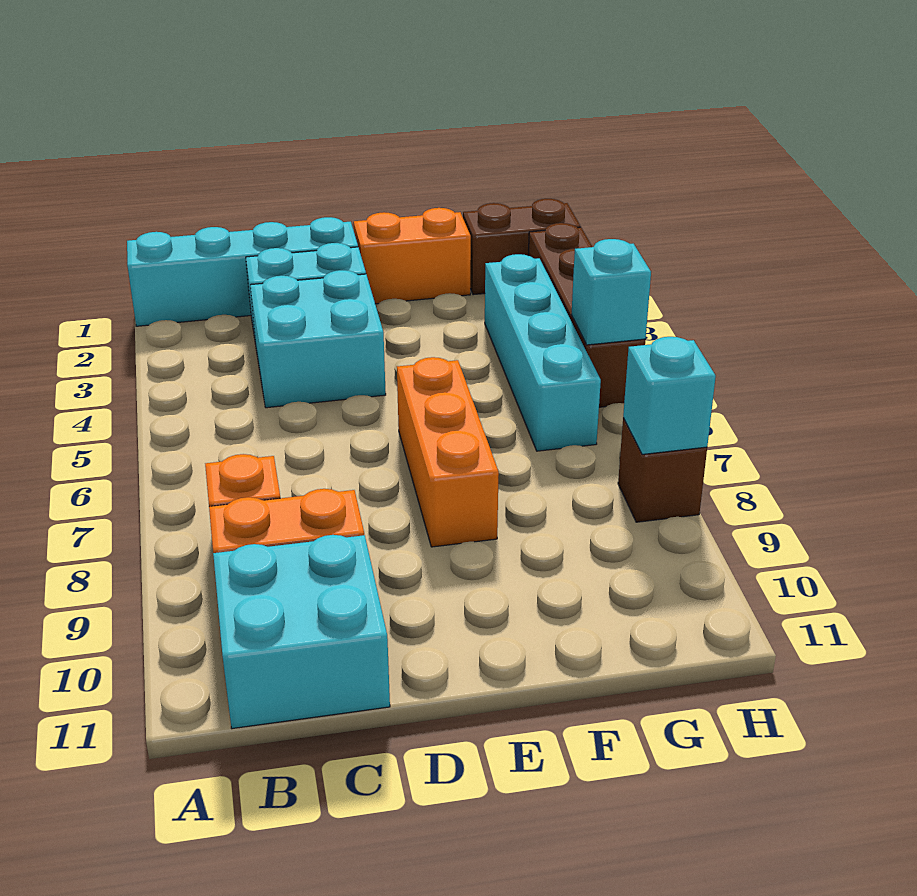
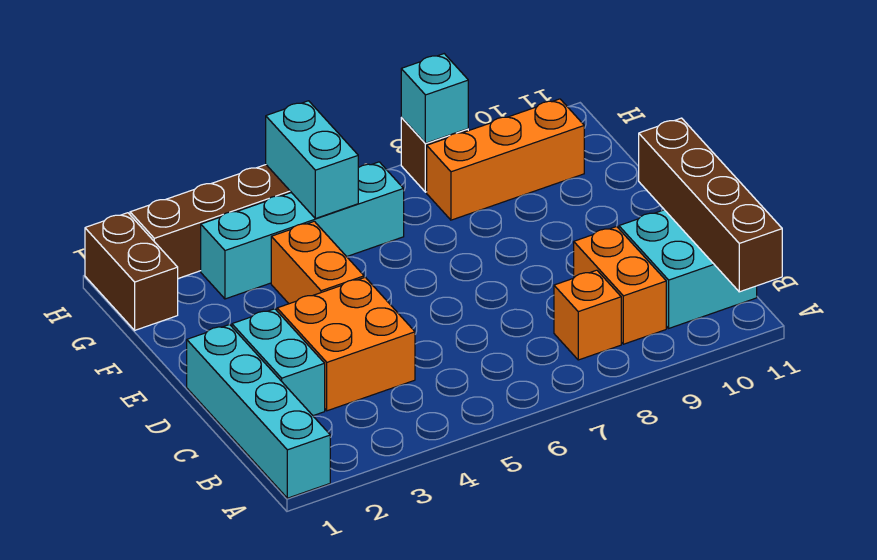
none -> brown brick A11:D11 level 2
cyan brick C3:D4 level 1 -> orange brick C3:D4 level 1
orange brick E1:F1 level 1 -> orange brick E4:F4 level 1
orange brick E6:E8 level 1 -> orange brick G8:G10 level 1
cyan brick H5 level 2 -> cyan brick G5:H5 level 2

